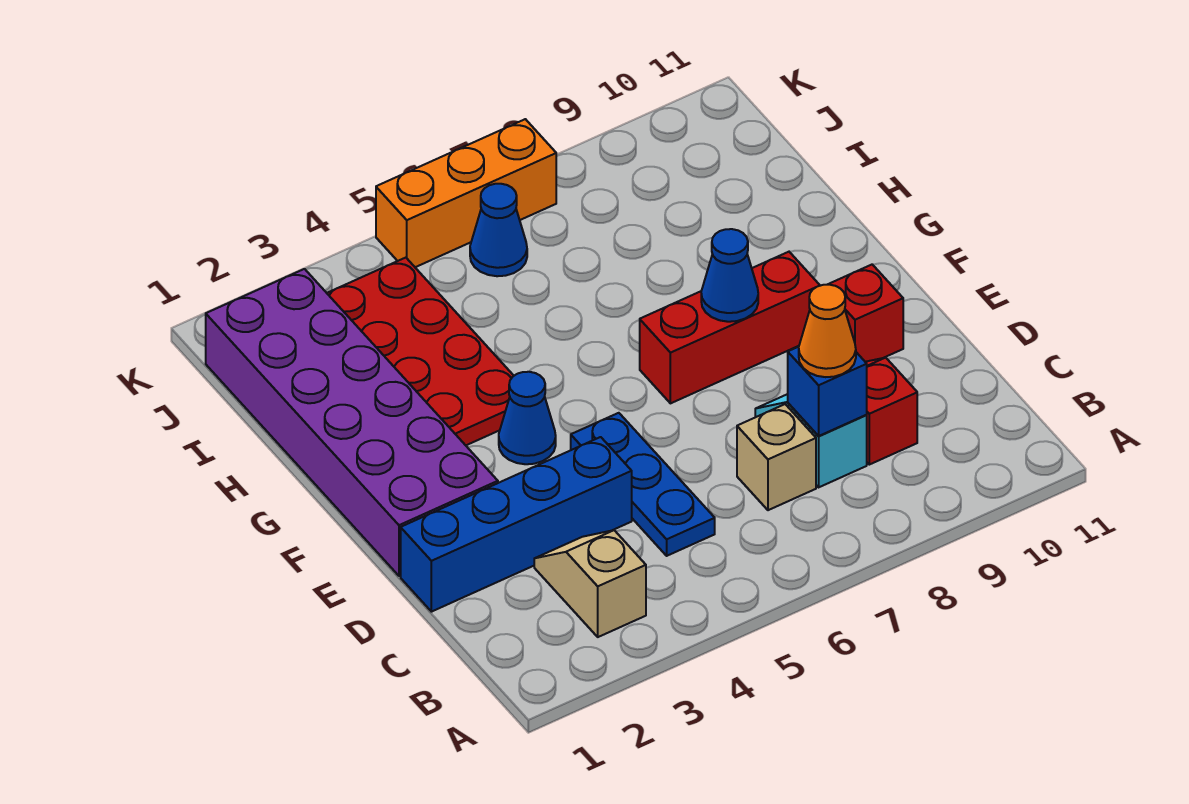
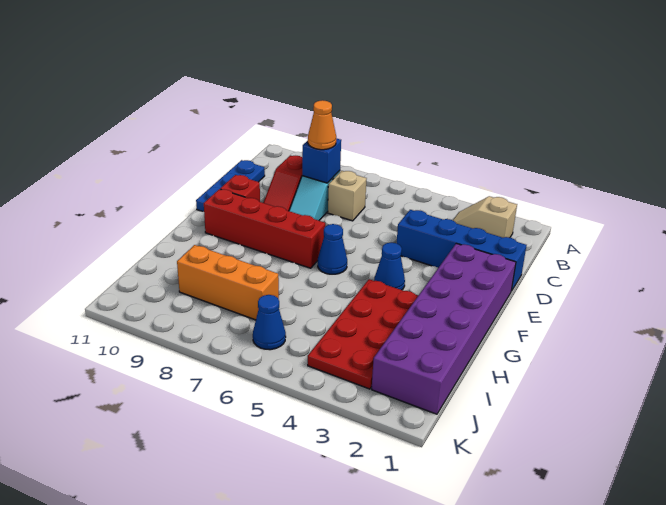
tan slope B3:C3 level 1 top B -> tan slope B2:B3 level 1 top 2
blue plate C5:E5 level 1 -> blue plate C11:E11 level 1
red brick F7:F9 level 1 -> red brick F7:F10 level 1
blue cone F8 level 2 -> blue cone F6 level 1
orange brick K5:K7 level 1 -> orange brick I7:I9 level 1

